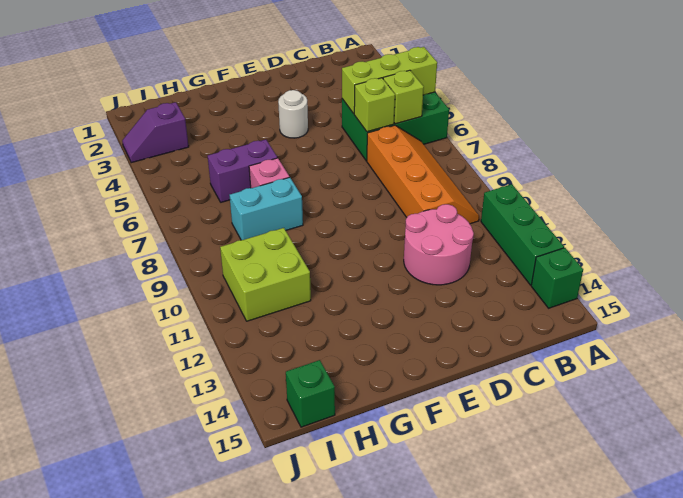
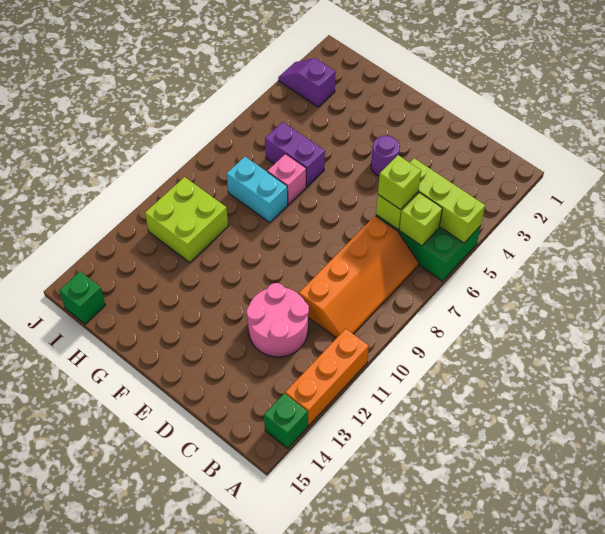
green brick A11:A13 level 1 -> orange brick A11:A13 level 1
none -> lime brick C6 level 3
white round brick E4 level 1 -> purple round brick E4 level 1

